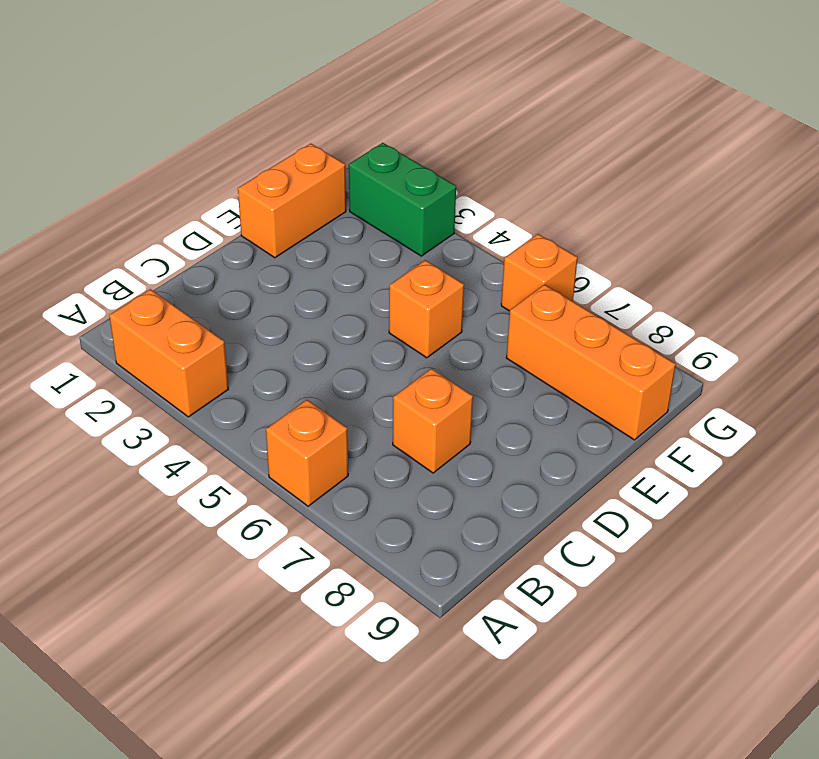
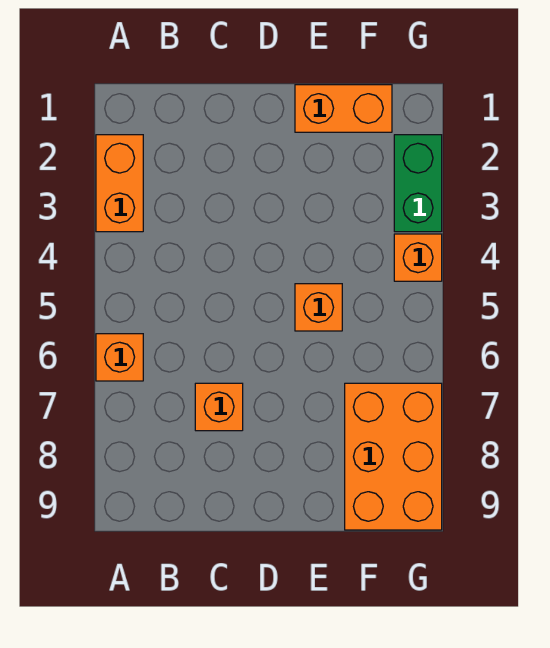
orange brick F7:F9 level 1 -> orange brick F7:G9 level 1
orange brick G6 level 1 -> orange brick G4 level 1

